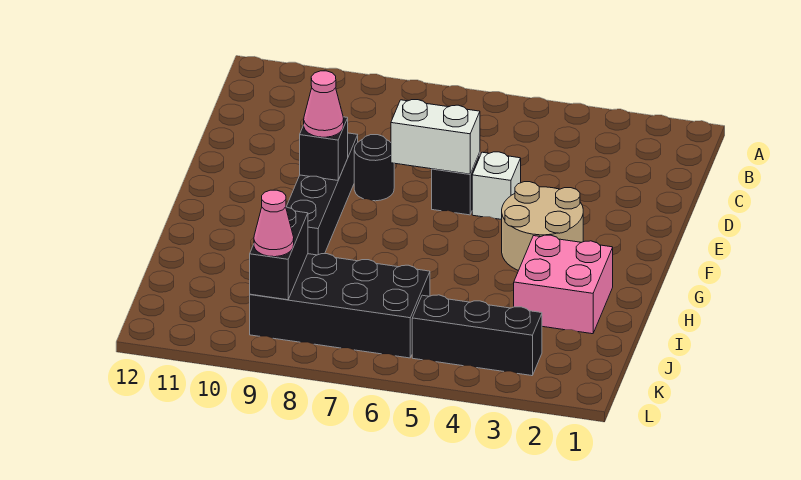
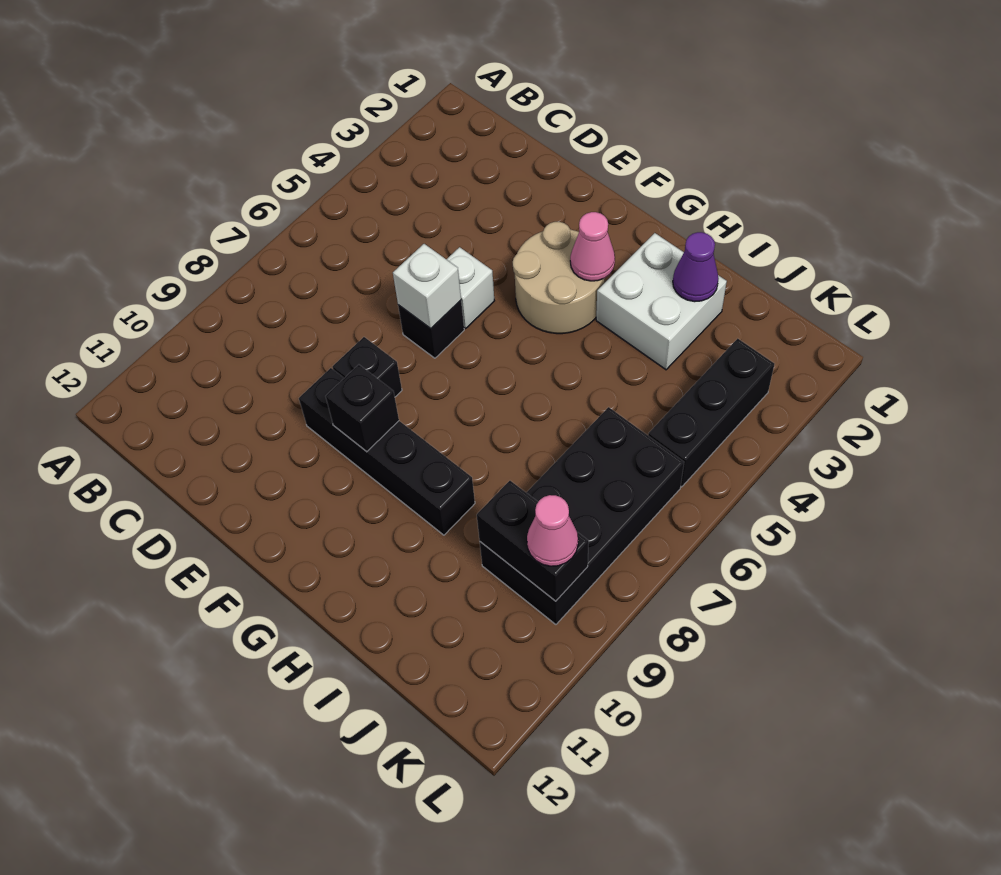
white brick E6:E7 level 2 -> white brick E6 level 2
black round brick E8 level 1 -> black brick E8 level 1
pink cone F9 level 3 -> pink cone G3 level 2
pink brick H2:I3 level 1 -> white brick H2:I3 level 1
none -> purple cone I2 level 2

